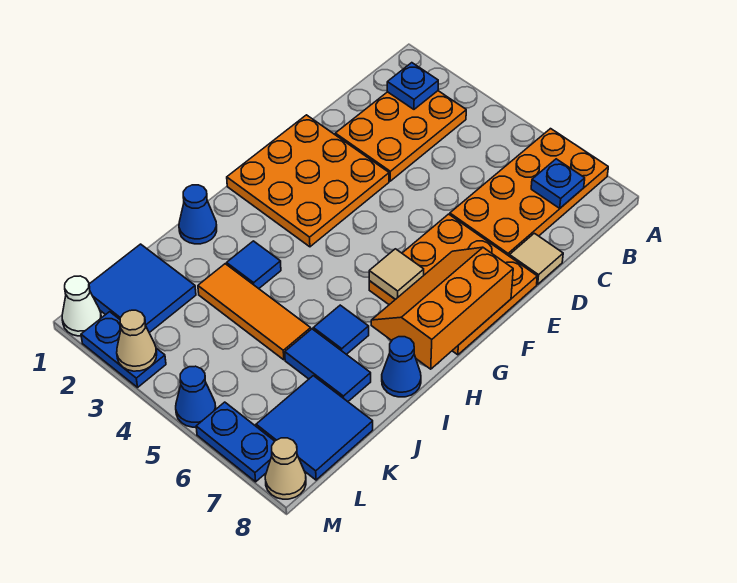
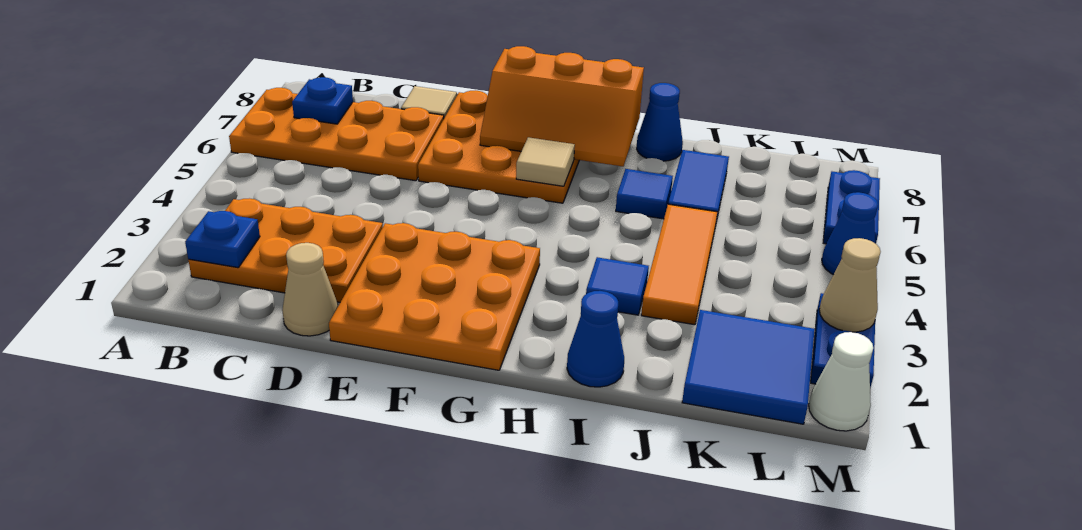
blue tile K7:L8 level 1 -> none
tan cone M8 level 1 -> tan cone D1 level 1

